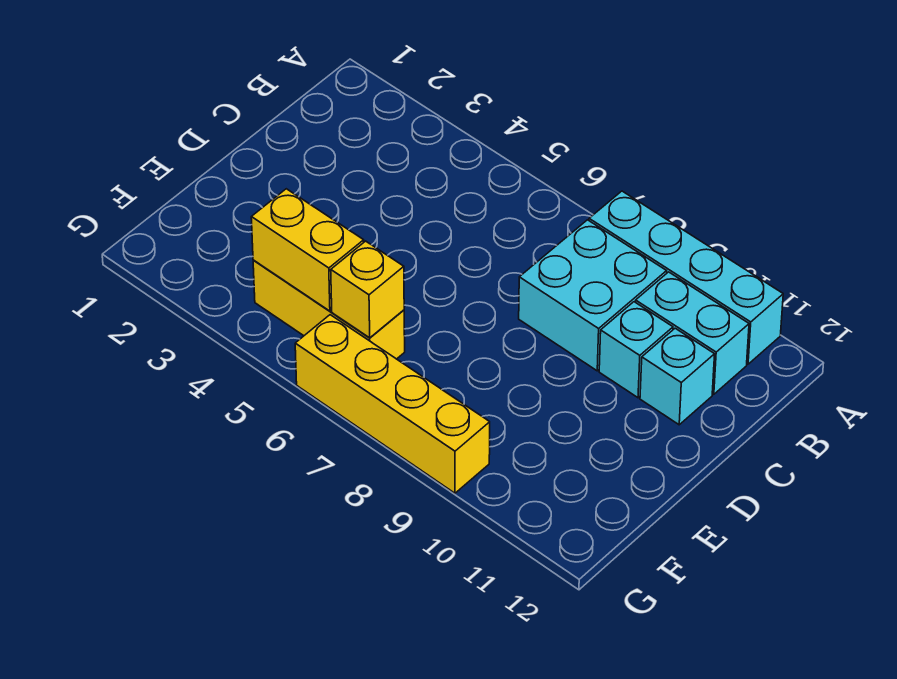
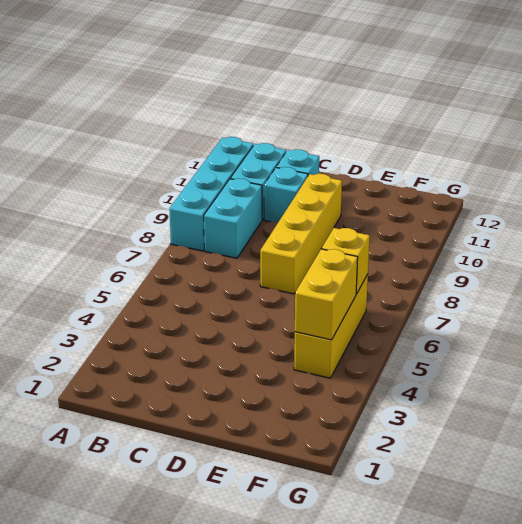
cyan brick B8:C9 level 1 -> cyan brick B8:B9 level 1
yellow brick G6:G9 level 1 -> yellow brick D7:D10 level 1

